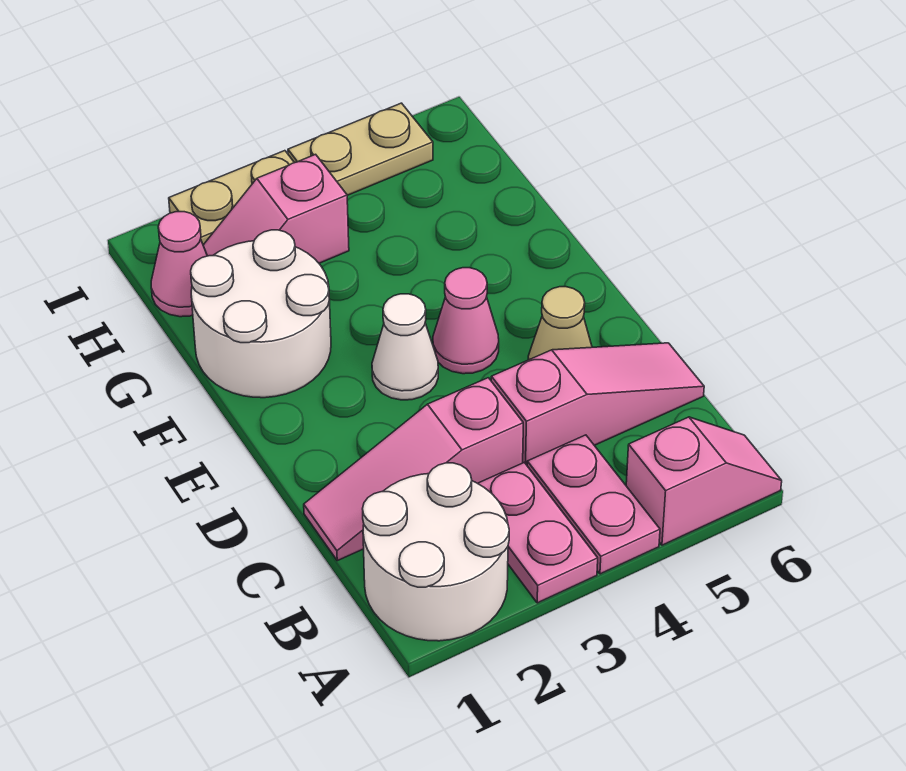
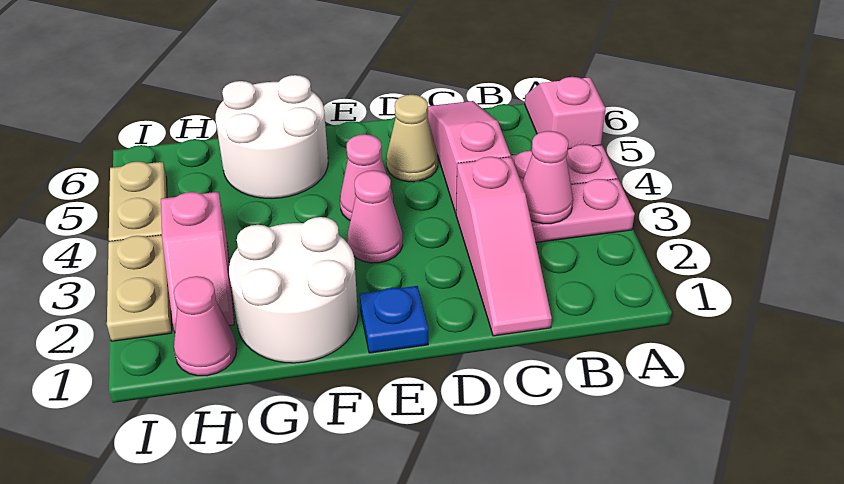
white round brick A1:B2 level 1 -> white round brick F5:G6 level 1
none -> pink cone B3 level 2
none -> blue plate E1 level 1
white cone E3 level 1 -> pink cone E3 level 1

